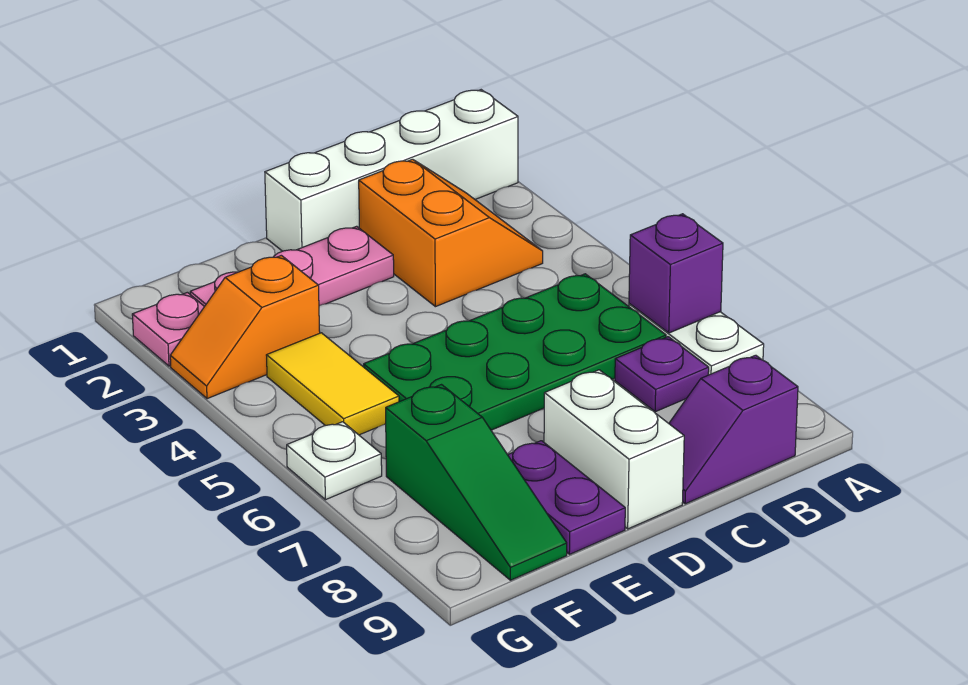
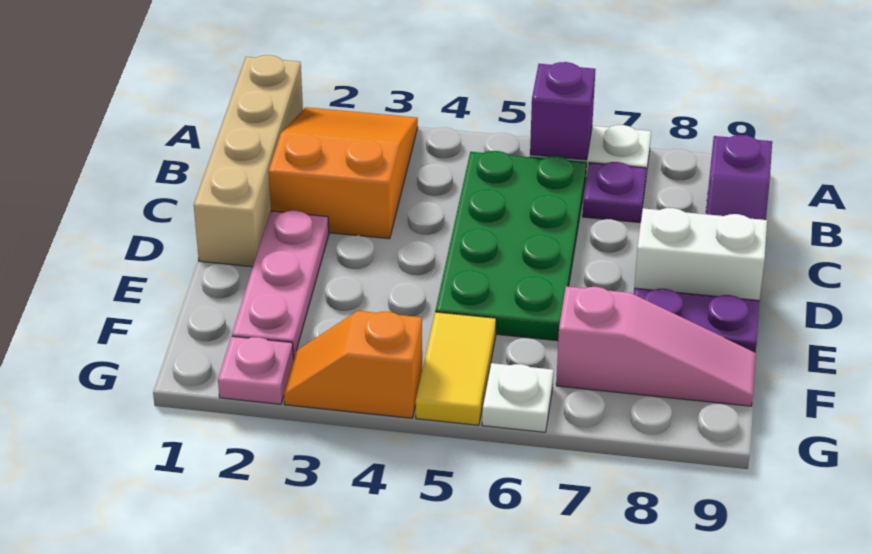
white brick A1:D1 level 1 -> tan brick A1:D1 level 1
orange slope B2:C3 level 1 top C -> orange slope A2:C3 level 1 top C
orange slope F3:G3 level 1 top F -> orange slope G3:G4 level 1 top 4
yellow tile F4:F5 level 1 -> yellow tile F5:G5 level 1
green slope F7:F9 level 1 top 7 -> pink slope F7:F9 level 1 top 7

